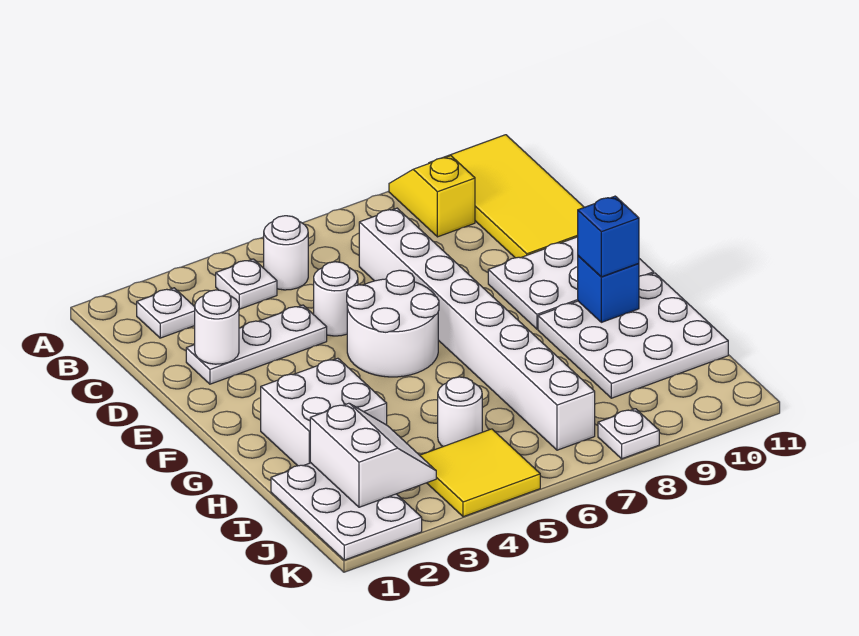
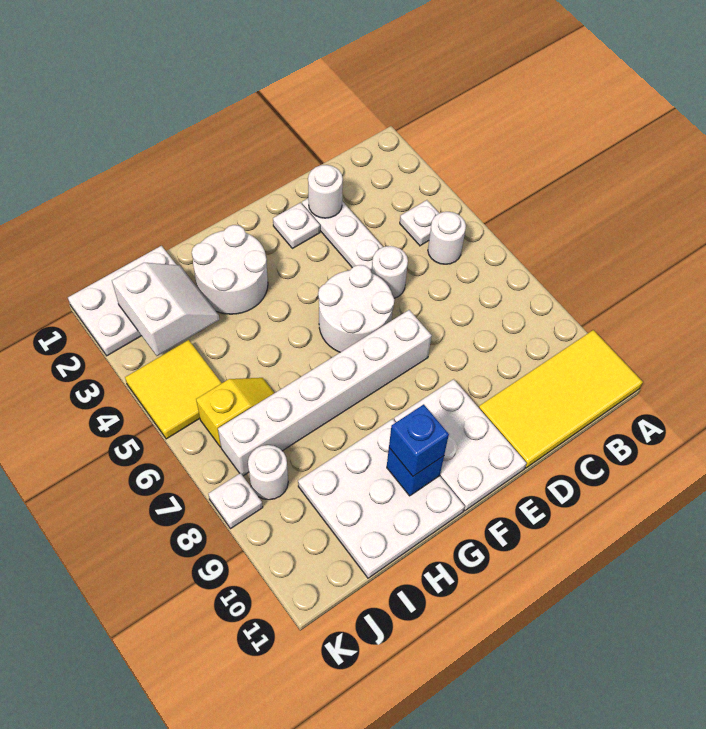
yellow slope A9:B9 level 1 top B -> yellow slope I6:J6 level 1 top J
white plate B2 level 1 -> white plate E2 level 1
white brick C7:J7 level 1 -> white brick E7:J7 level 1
white brick G2:H3 level 1 -> white round brick G2:H3 level 1
white slope I2:J3 level 2 top 2 -> white slope I2:J3 level 2 top J
white round brick I5 level 1 -> white round brick J8 level 1

